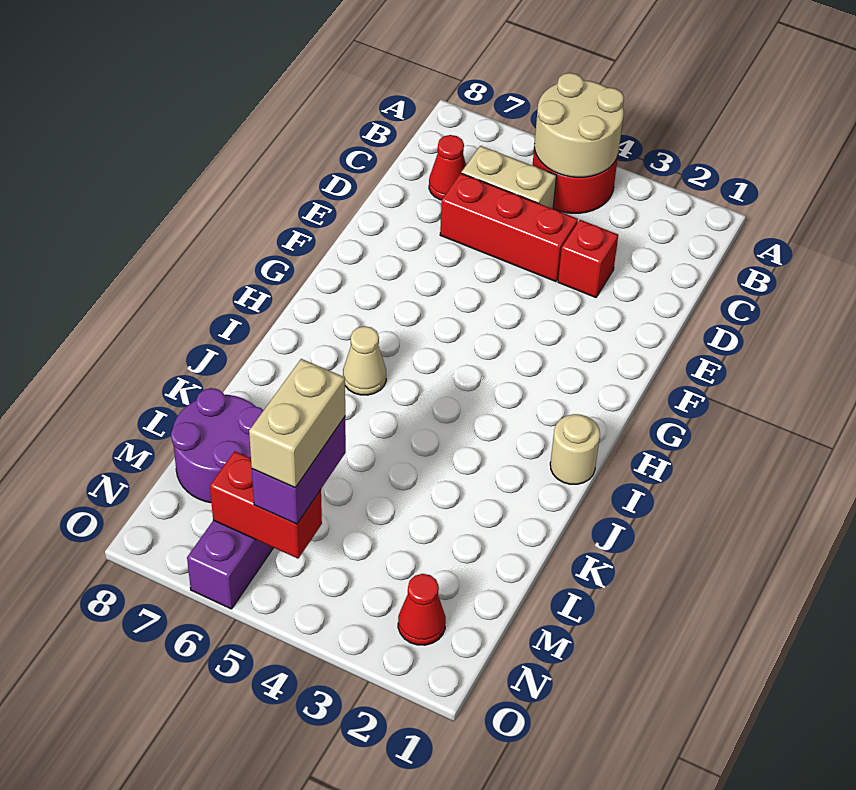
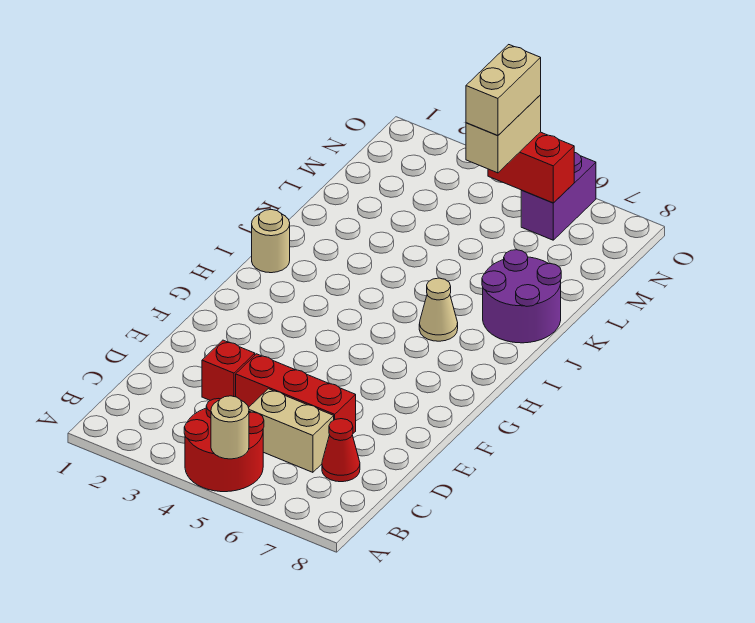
tan round brick A4:B5 level 2 -> tan round brick A5 level 2
purple round brick L7:M8 level 1 -> purple round brick J7:K8 level 1
purple brick M5:N5 level 3 -> tan brick M5:N5 level 3
red cone N2 level 1 -> none

